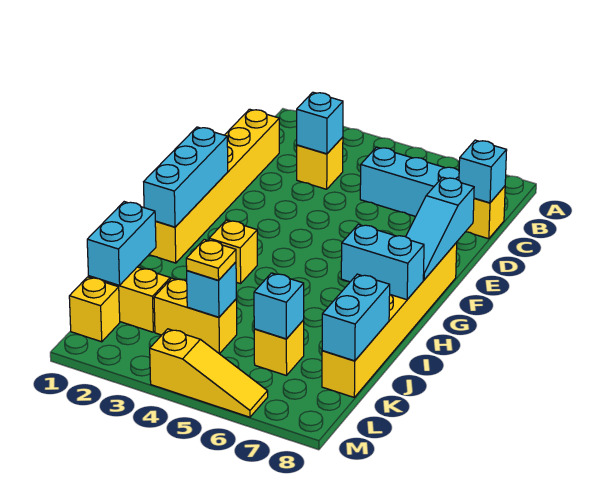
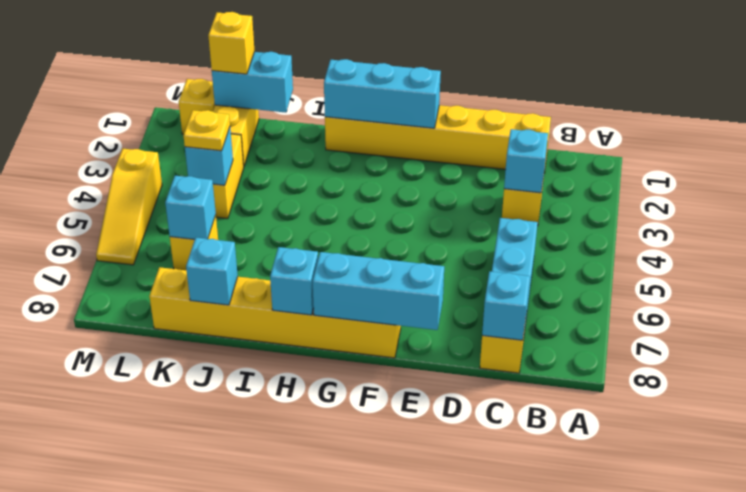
cyan slope E8:G8 level 2 top E -> cyan brick E8:G8 level 2
yellow brick H3 level 1 -> yellow brick K1 level 3
cyan brick H7:H8 level 2 -> cyan brick H8 level 2
cyan brick J8:K8 level 2 -> cyan brick J8 level 2

